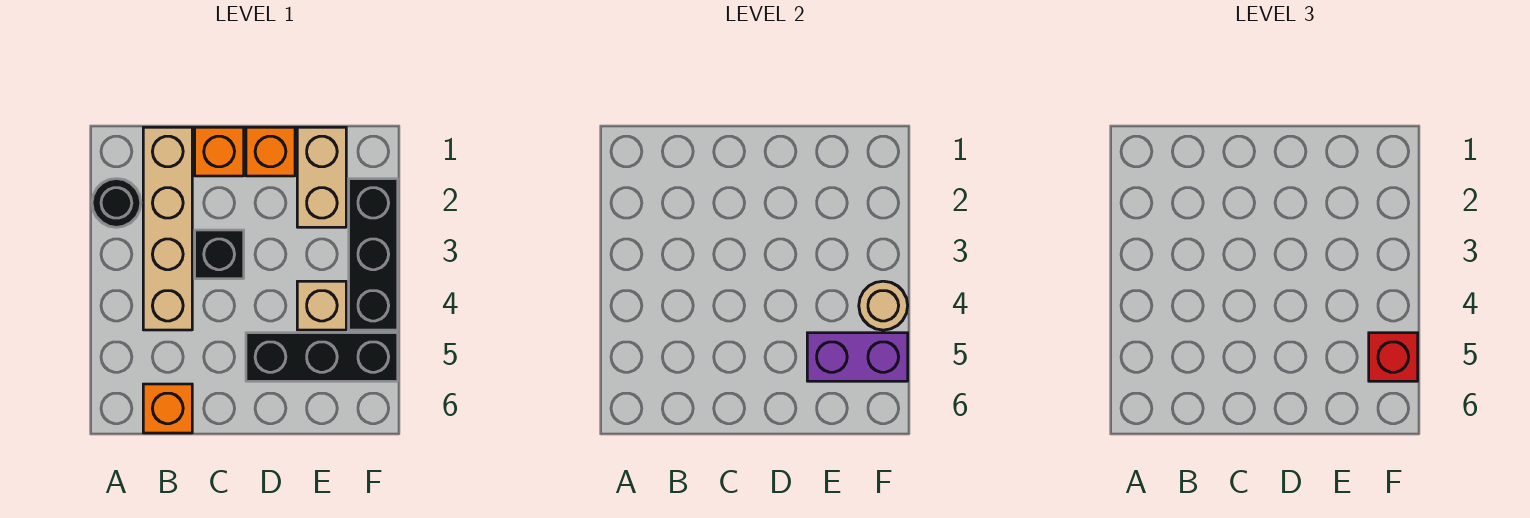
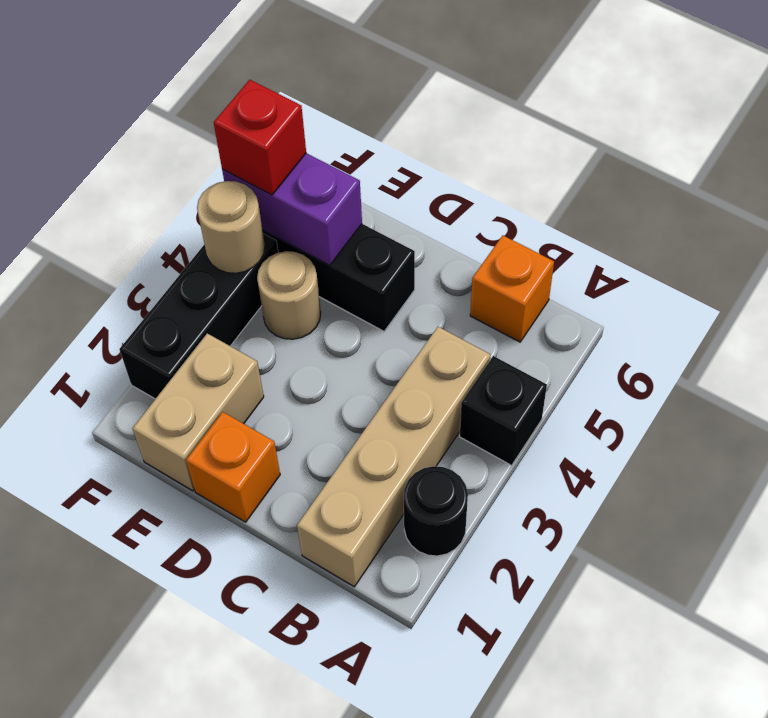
orange brick C1 level 1 -> none
black brick C3 level 1 -> black brick A4 level 1
tan brick E4 level 1 -> tan round brick E4 level 1

